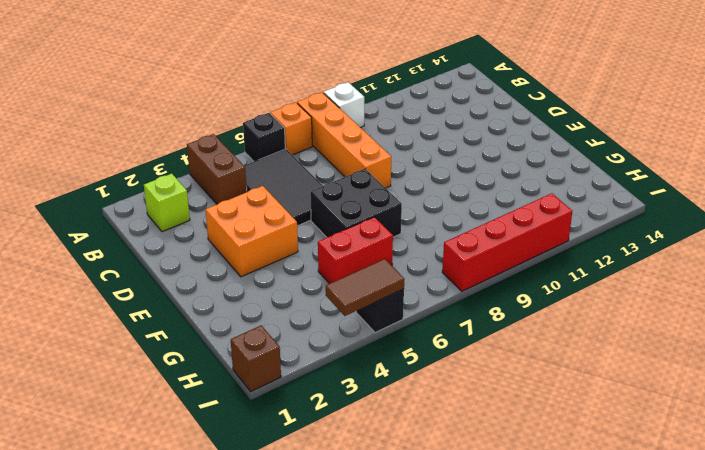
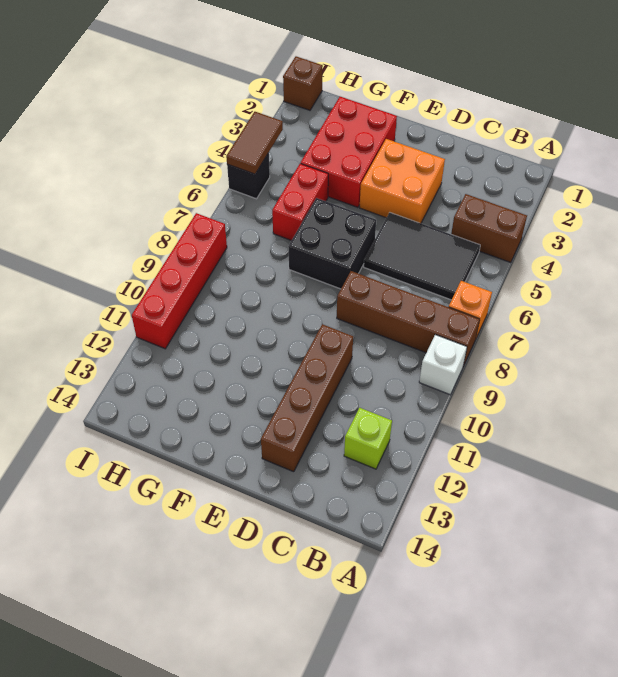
black brick A6 level 1 -> none
orange brick A8:D8 level 1 -> brown brick A8:D8 level 1
lime brick B2 level 1 -> lime brick B12 level 1
none -> brown brick D10:D13 level 1
none -> red brick F2:G4 level 1

